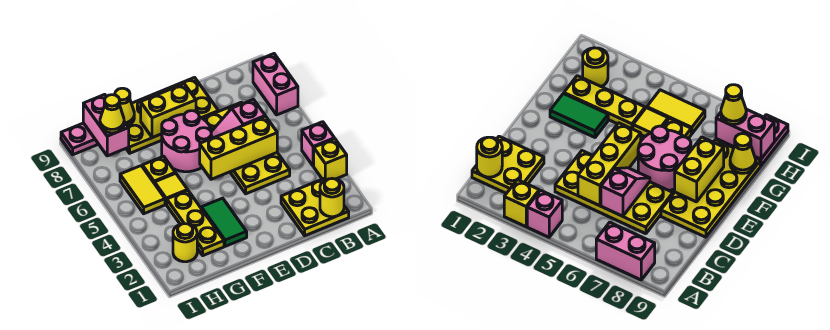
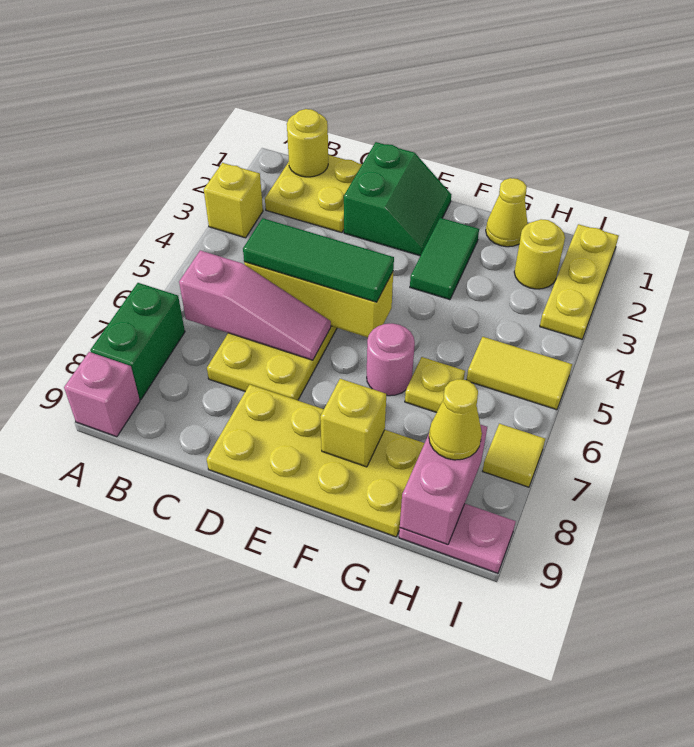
pink brick A4 level 1 -> pink brick A9 level 1
pink brick A7:A8 level 1 -> green brick A7:A8 level 1
none -> green tile C5:E5 level 3
pink slope C6:D6 level 2 top C -> pink slope B6:D6 level 2 top B
none -> green slope D1:E2 level 1 top D
pink round brick E6:F7 level 1 -> pink round brick F6 level 1
yellow brick E8:F8 level 2 -> yellow brick F8 level 2
yellow plate G2:G4 level 1 -> yellow plate I1:I3 level 1
yellow tile G5 level 1 -> yellow tile I7 level 1
yellow cone G9 level 2 -> yellow cone G1 level 1
yellow tile H5:H6 level 1 -> yellow tile H5:I5 level 1

